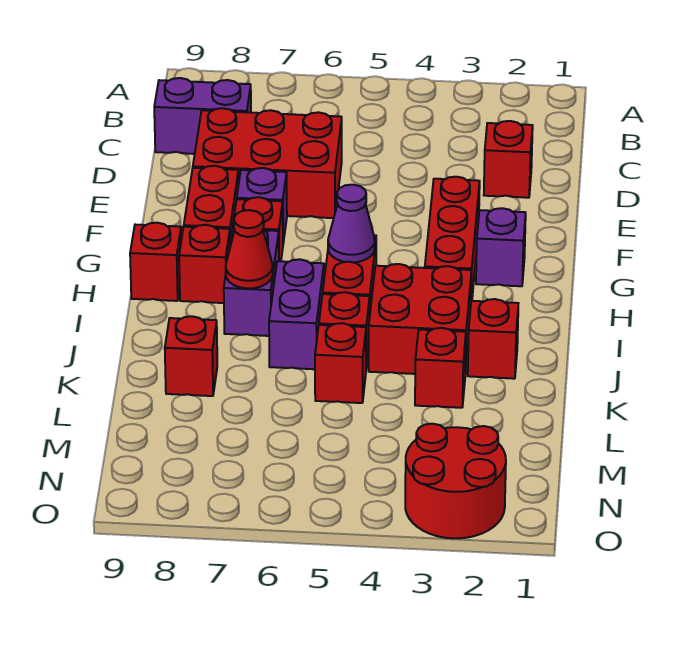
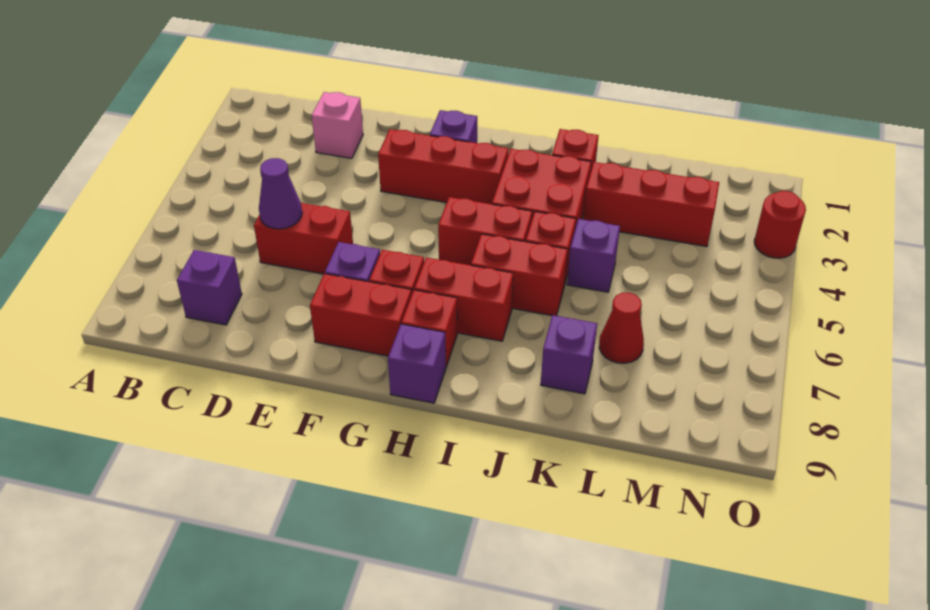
purple brick C8:C9 level 1 -> purple brick C8 level 1
red brick D2 level 1 -> pink brick D2 level 1
red brick D6:E8 level 1 -> red brick D6:E6 level 1
purple cone H5 level 2 -> purple cone D6 level 2
purple brick H7:I7 level 1 -> red brick H7:I7 level 1
red brick H9 level 1 -> purple brick H9 level 1
purple brick I6:J6 level 1 -> red brick I6:J6 level 1
red cone I7 level 2 -> red cone L7 level 1
red brick K3 level 1 -> red brick K3:M3 level 1
red brick K5 level 1 -> purple brick K5 level 1
red brick K8 level 1 -> purple brick K8 level 1
red round brick N2:O3 level 1 -> red round brick O3 level 1

